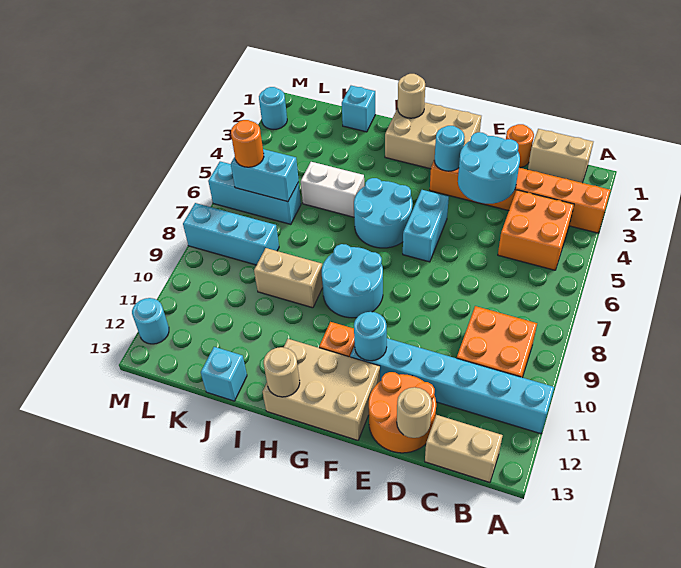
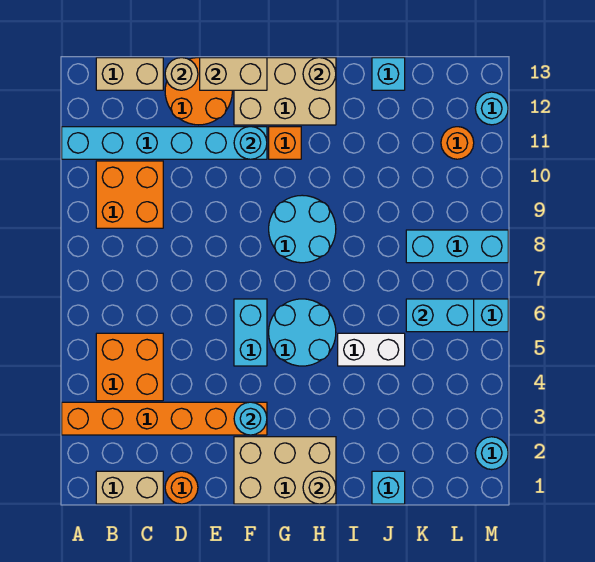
cyan round brick D3:E4 level 2 -> none
tan brick I9:J9 level 1 -> tan brick E13:F13 level 2
orange round brick L6 level 3 -> orange round brick L11 level 1

